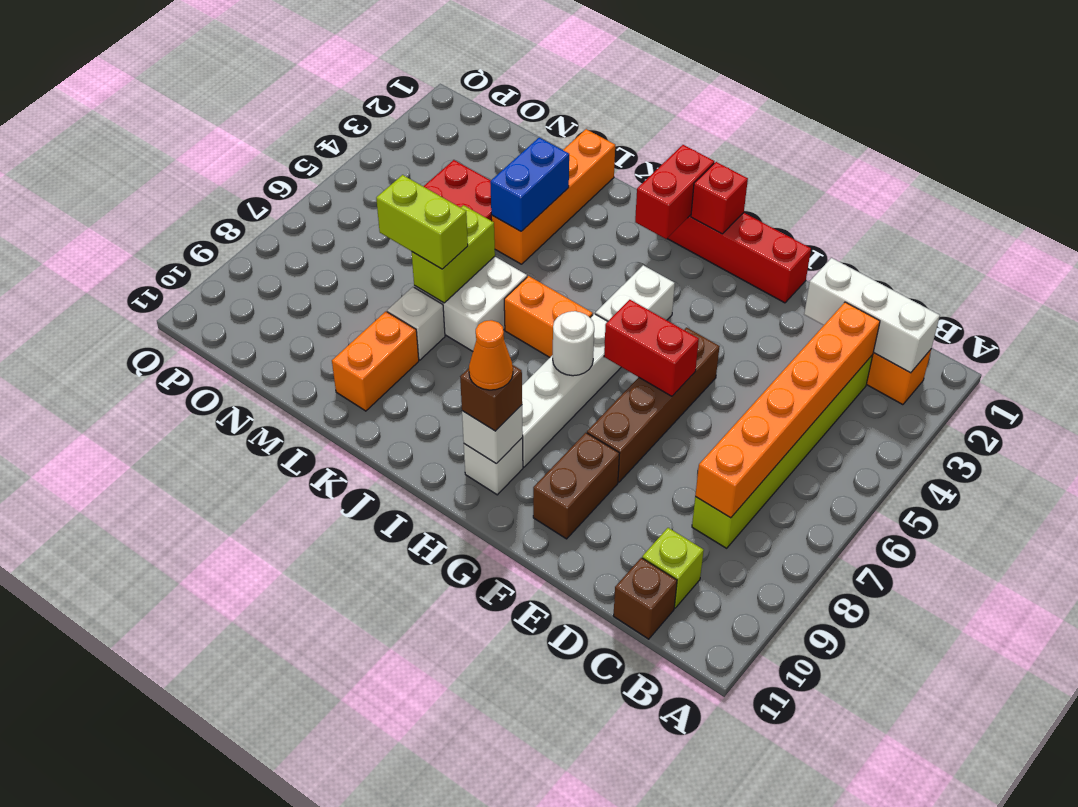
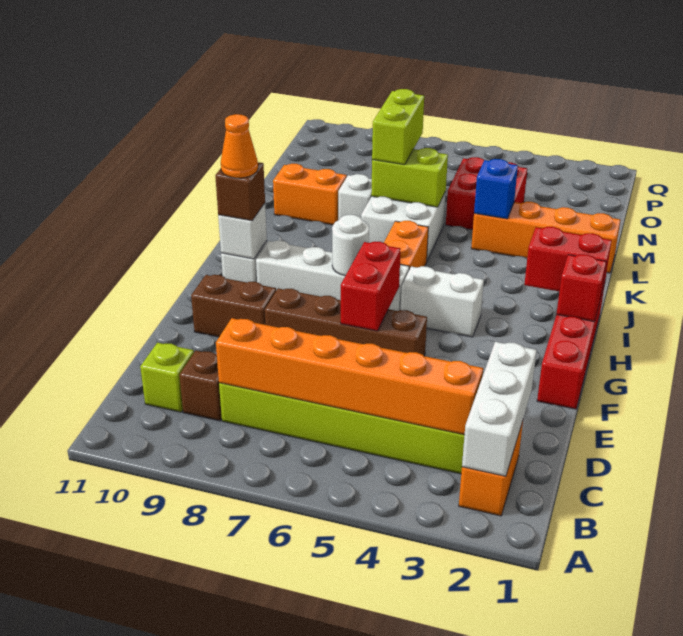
brown brick C11 level 1 -> brown brick C9 level 1
blue brick L3:L4 level 2 -> blue brick L4 level 2

